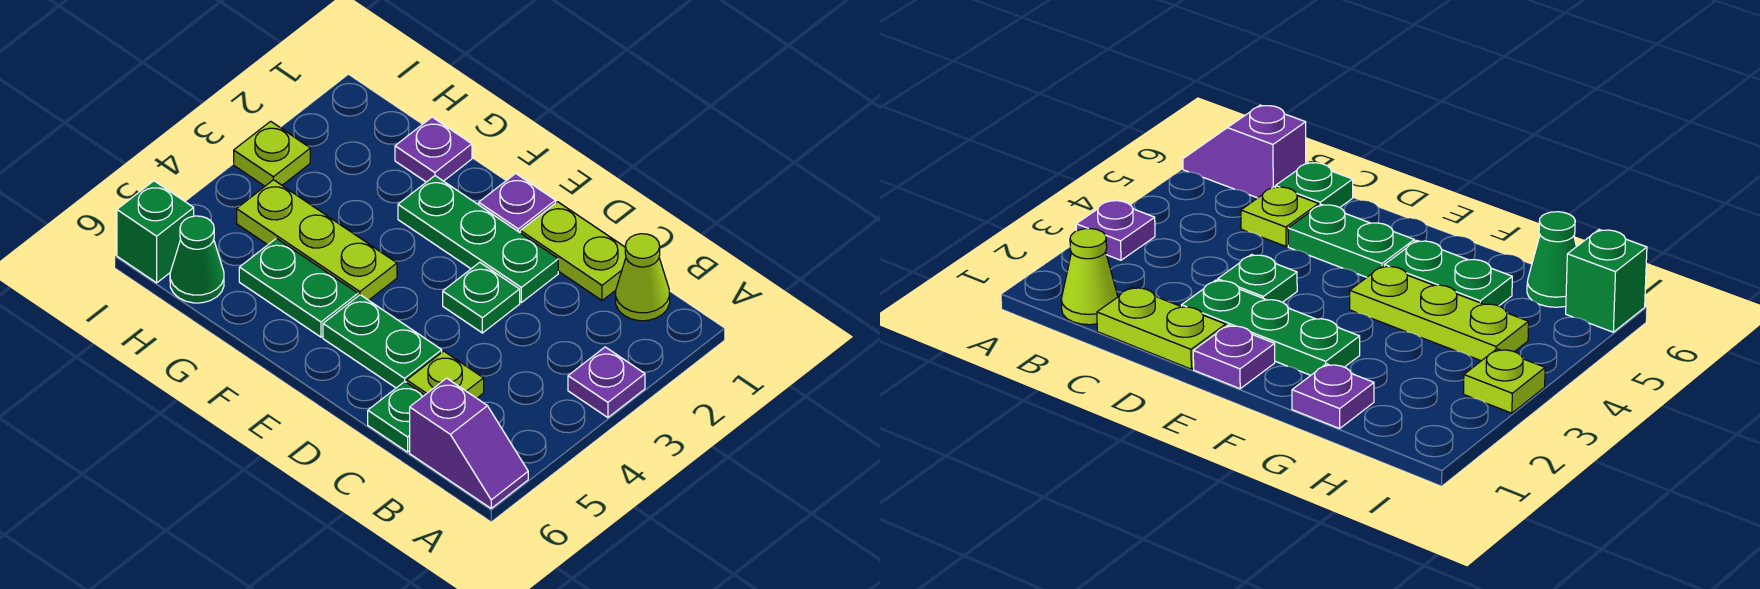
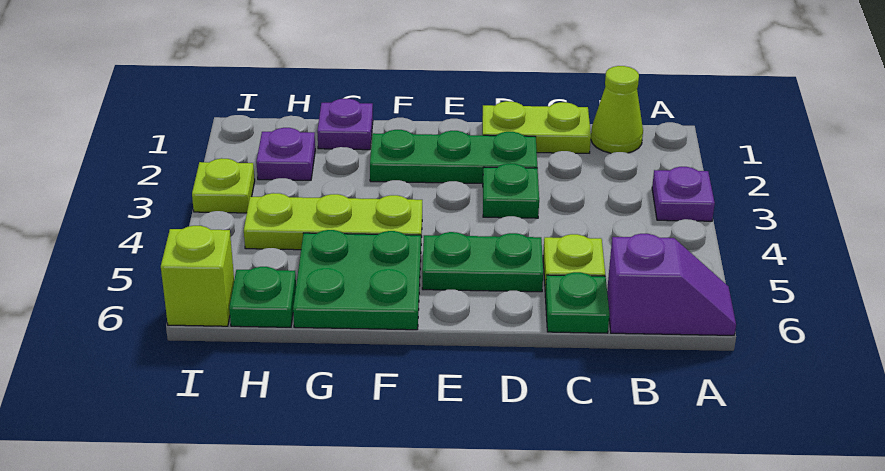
purple plate E1 level 1 -> purple plate H2 level 1
green plate F5:G5 level 1 -> green plate F5:G6 level 1
green cone H6 level 1 -> green plate H6 level 1
green brick I6 level 1 -> lime brick I6 level 1

